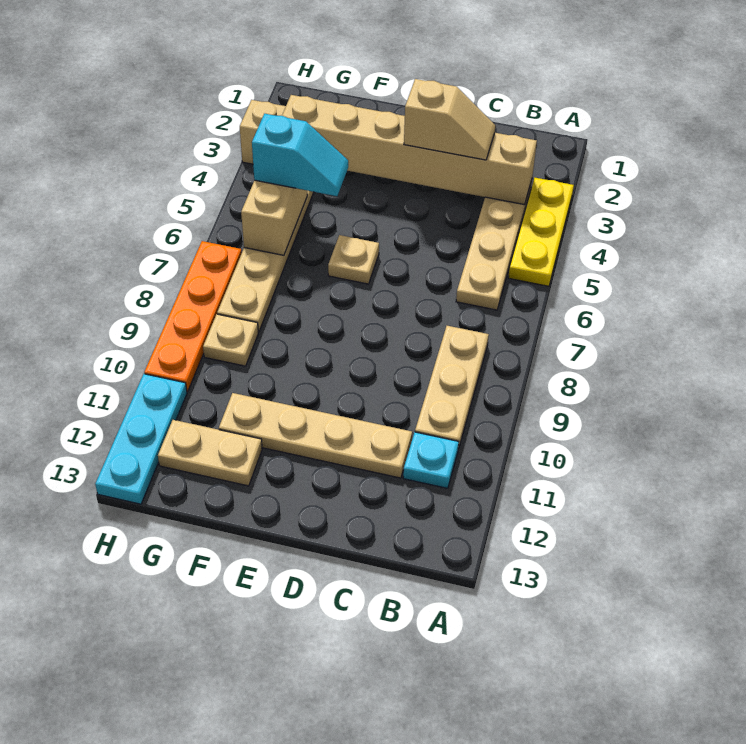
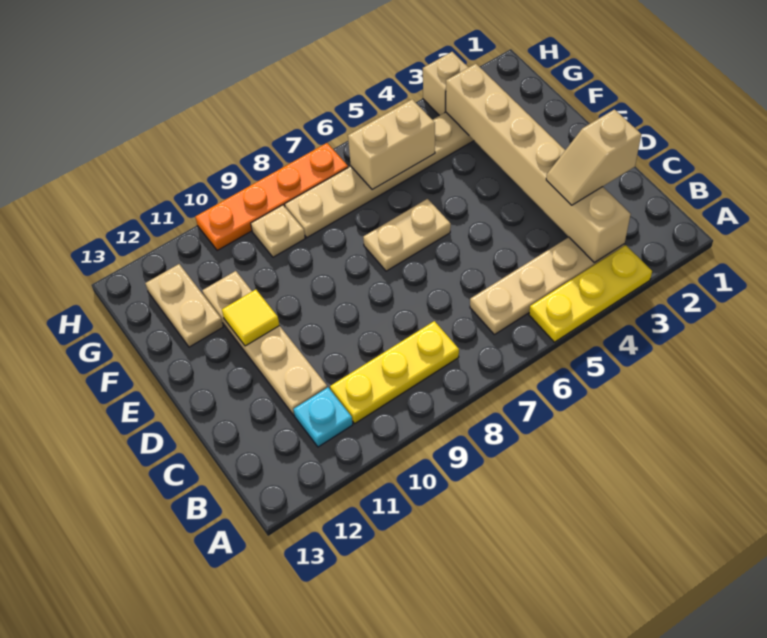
tan plate B8:B10 level 1 -> yellow plate B8:B10 level 1
tan slope C3:D3 level 3 top D -> tan slope C2:C3 level 3 top 2
tan plate E6 level 1 -> tan plate E6:E7 level 1
none -> yellow tile E11 level 2
cyan slope F5:G5 level 3 top G -> none
cyan plate H11:H13 level 1 -> none

